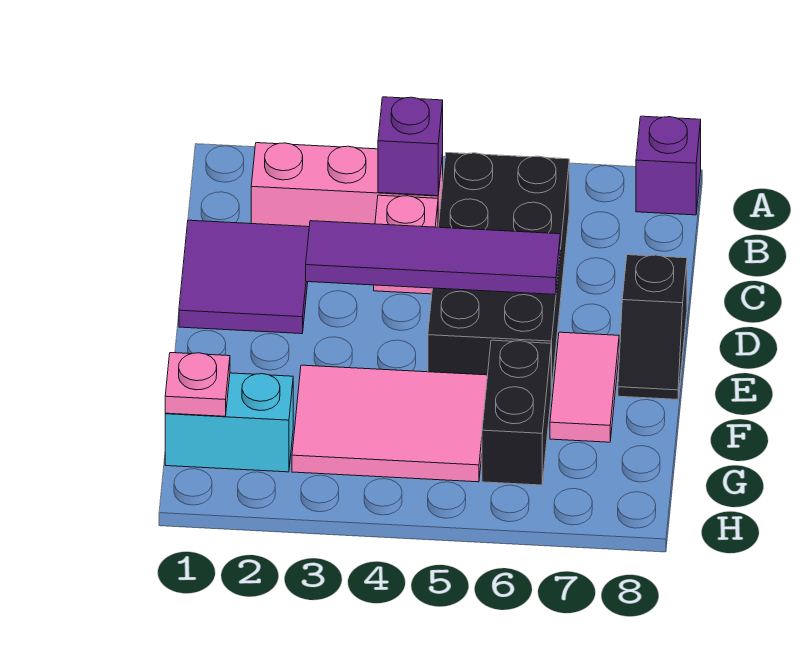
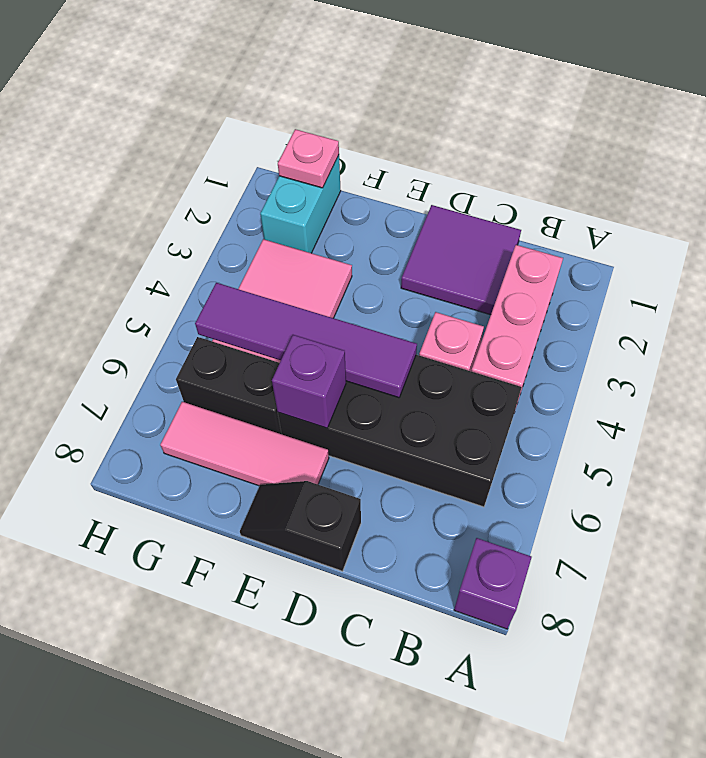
purple brick B4 level 2 -> purple brick E6 level 2
purple tile D3:D6 level 2 -> purple tile D5:G5 level 2
pink tile E7:F7 level 1 -> pink tile E7:G7 level 1

